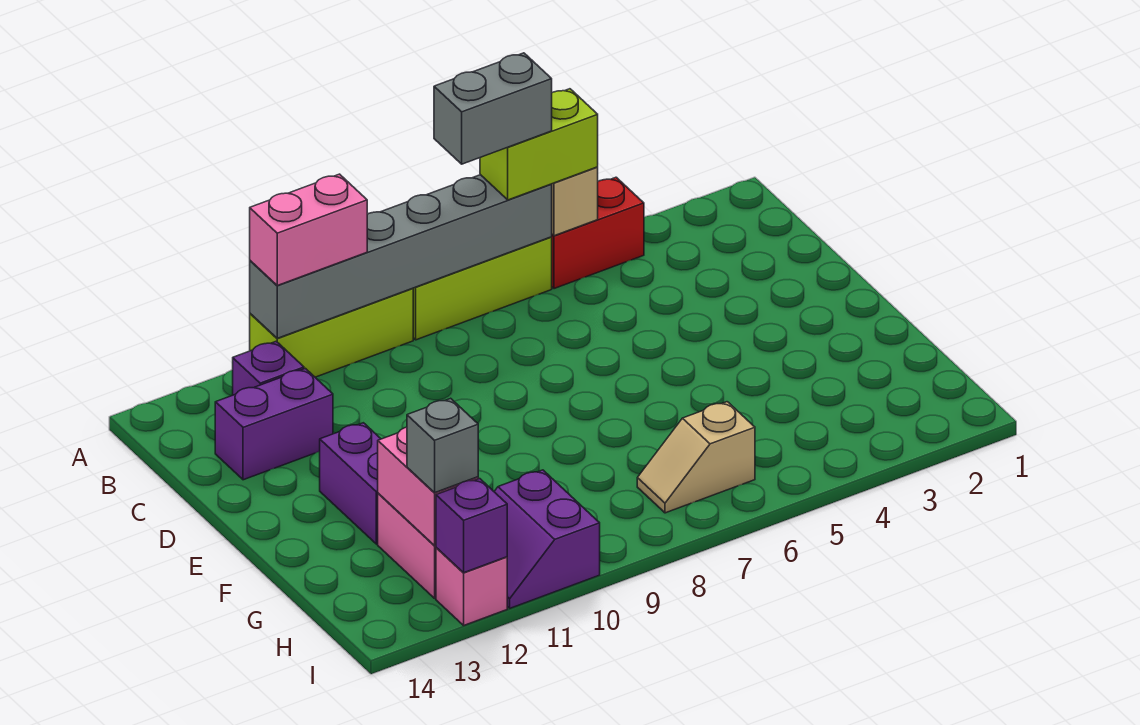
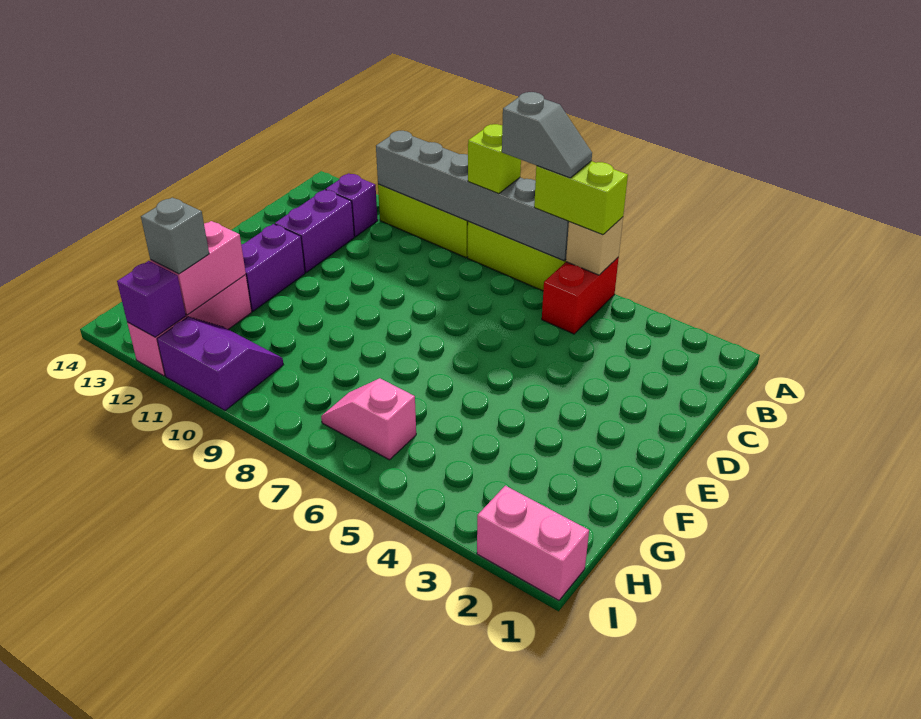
red brick A4:A5 level 1 -> red brick A5:B5 level 1
grey brick A6:A7 level 4 -> grey slope A6:A7 level 4 top 7
none -> lime brick A8 level 3
pink brick A10:A11 level 3 -> pink brick I1:I2 level 1
purple brick C12:C13 level 1 -> purple brick C12:D12 level 1
tan slope H6:H7 level 1 top 6 -> pink slope H6:H7 level 1 top 6
purple slope H10:I11 level 1 top 10 -> purple slope H10:I11 level 1 top I

